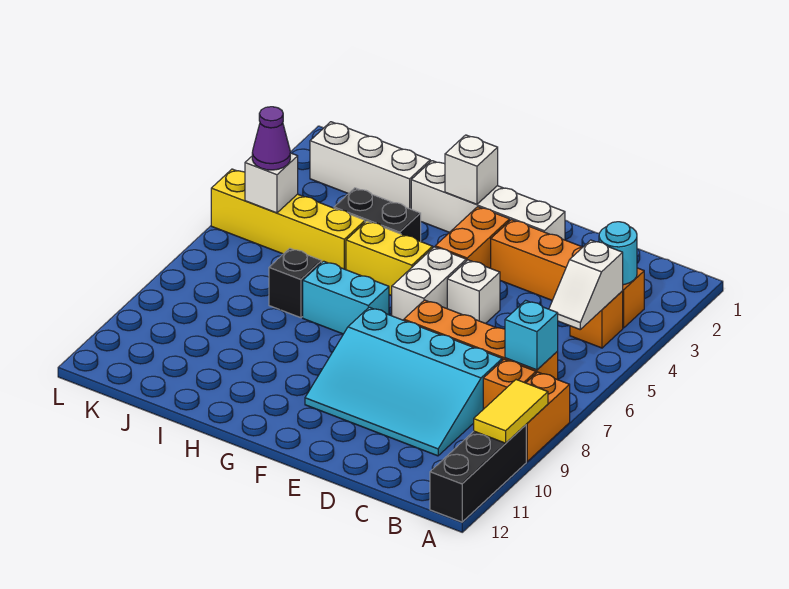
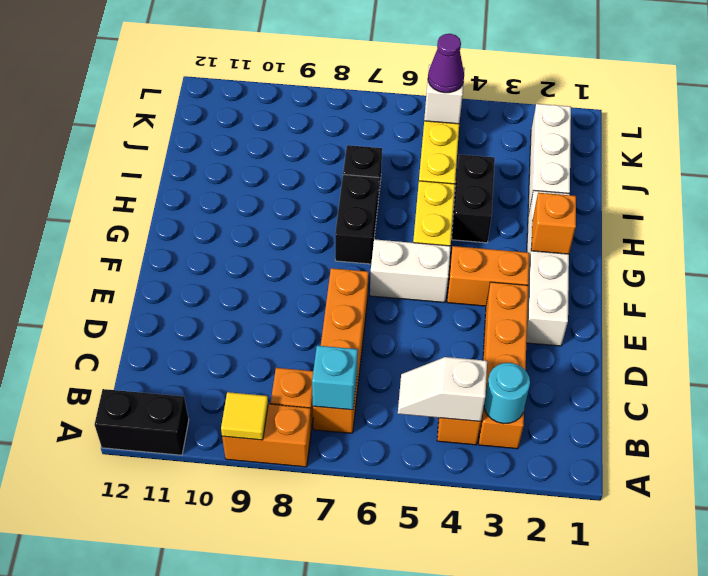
yellow tile A9:A10 level 2 -> yellow tile A9 level 2
black brick A10:A12 level 1 -> black brick A11:A12 level 1
cyan slope C8:F10 level 1 top 8 -> none
white brick E5 level 1 -> none
white brick G2 level 2 -> orange brick G2 level 2
cyan brick G7:H7 level 1 -> black brick G7:H7 level 1

